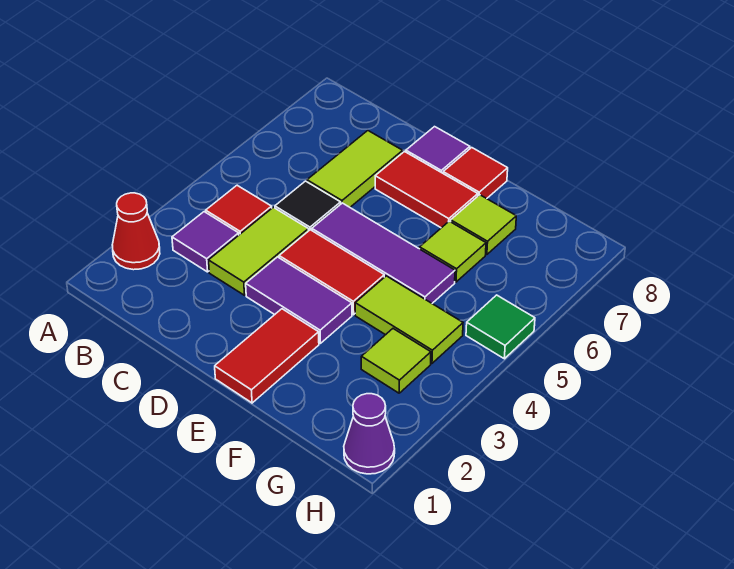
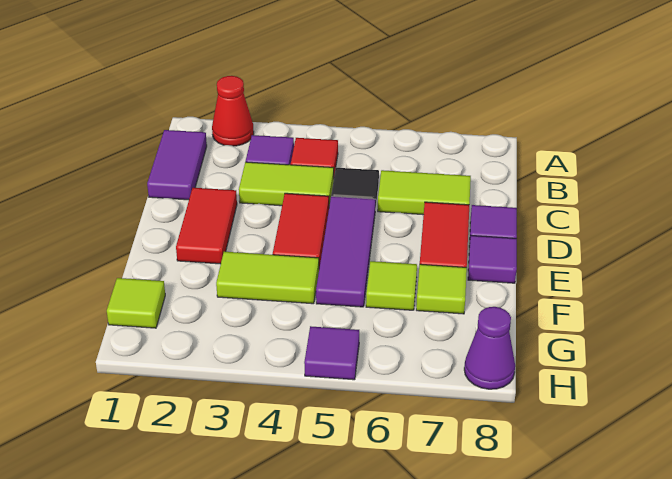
purple tile D3:E3 level 1 -> purple tile B1:C1 level 1
red tile E1:E2 level 1 -> red tile D2:E2 level 1
red tile E8 level 1 -> purple tile E8 level 1
lime tile F4:G4 level 1 -> lime tile F3:F4 level 1
lime tile G3 level 1 -> lime tile G1 level 1
purple cone H1 level 1 -> purple cone H8 level 1
green tile H5 level 1 -> purple tile H5 level 1

